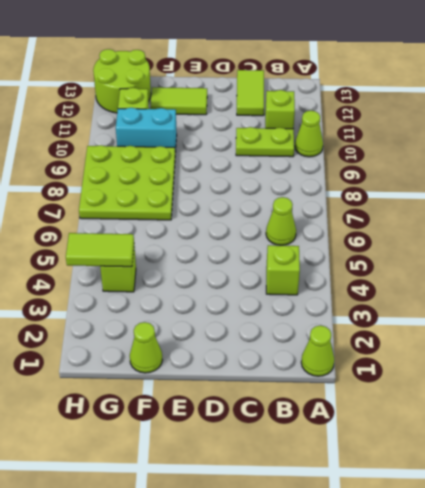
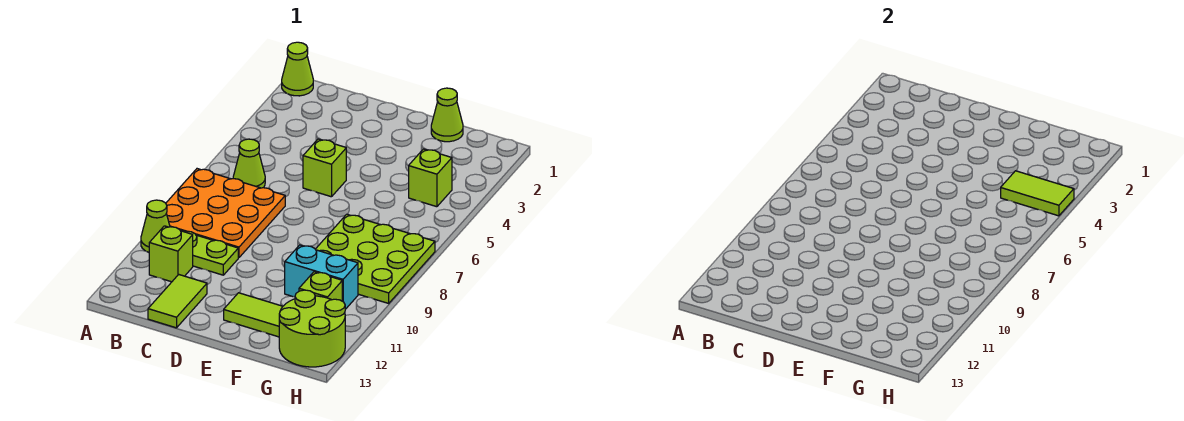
none -> orange plate A7:C9 level 1
lime brick B4 level 1 -> lime brick D5 level 1

